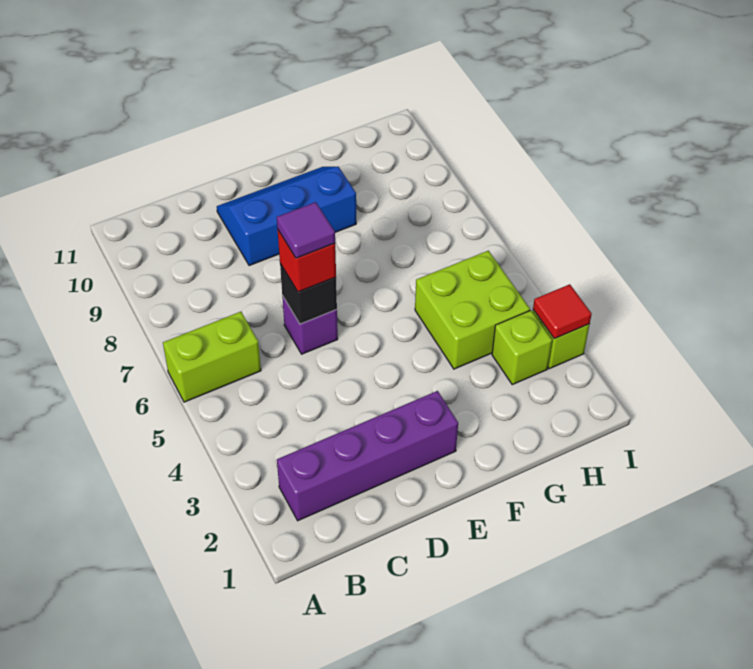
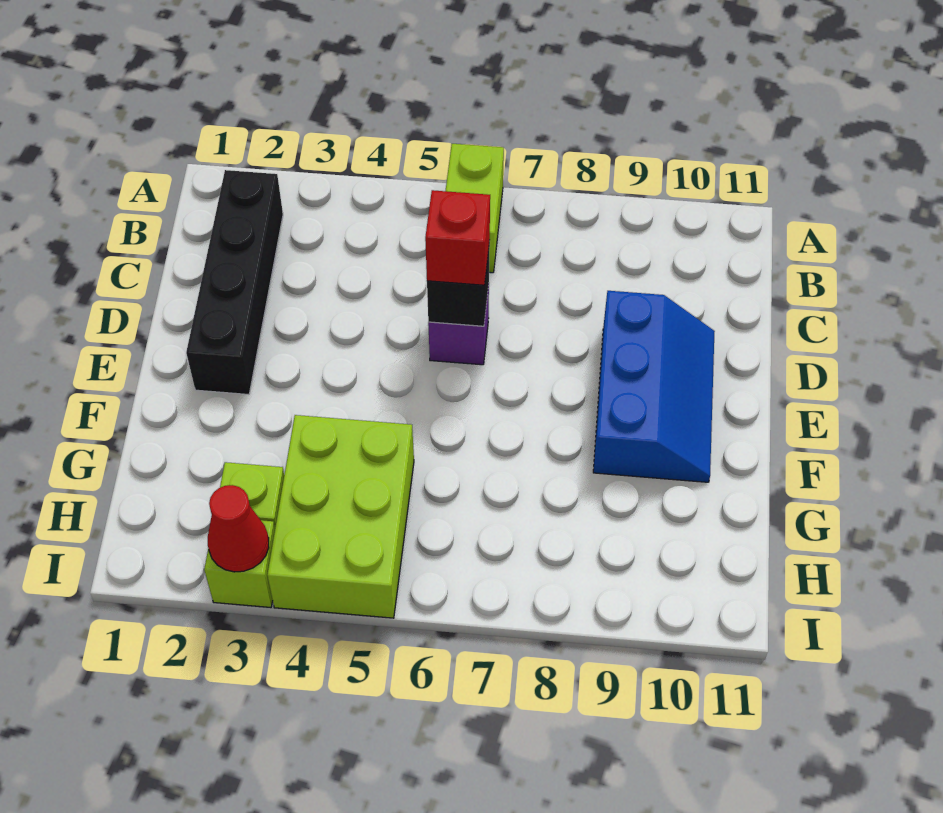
purple brick B2:E2 level 1 -> black brick B2:E2 level 1
purple tile D6 level 4 -> none
lime brick G4:H5 level 1 -> lime brick G4:I5 level 1
red tile I3 level 2 -> red cone I3 level 2

